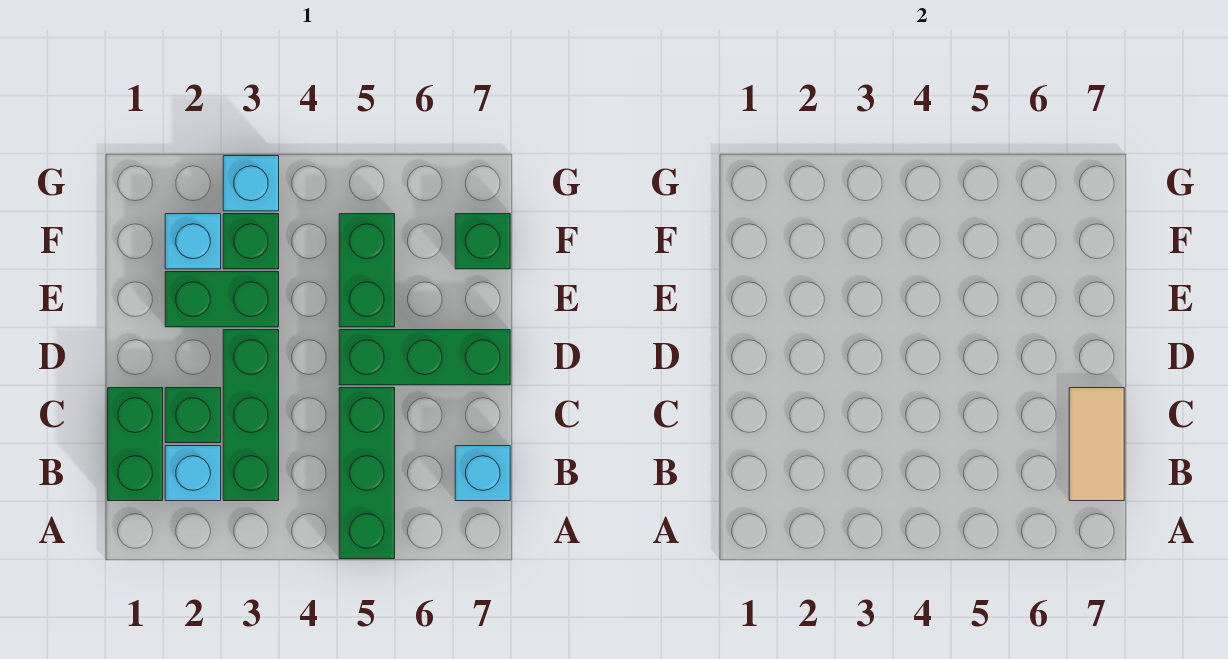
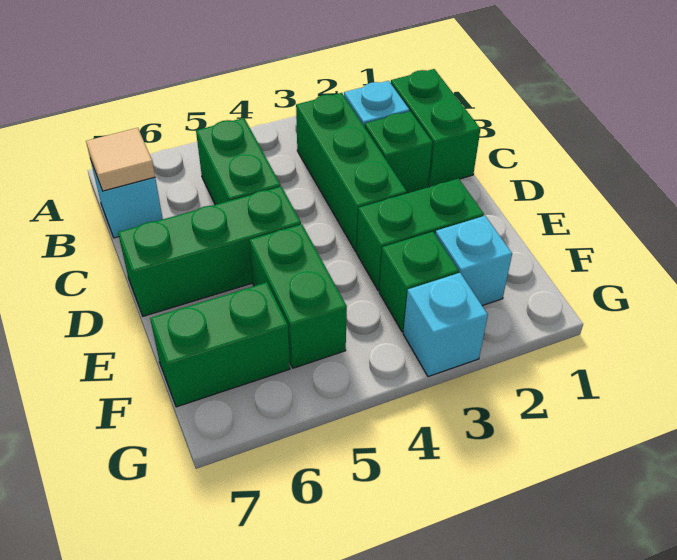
green brick A5:C5 level 1 -> green brick B5:C5 level 1
tan tile B7:C7 level 2 -> tan tile B7 level 2
green brick F7 level 1 -> green brick F6:F7 level 1

